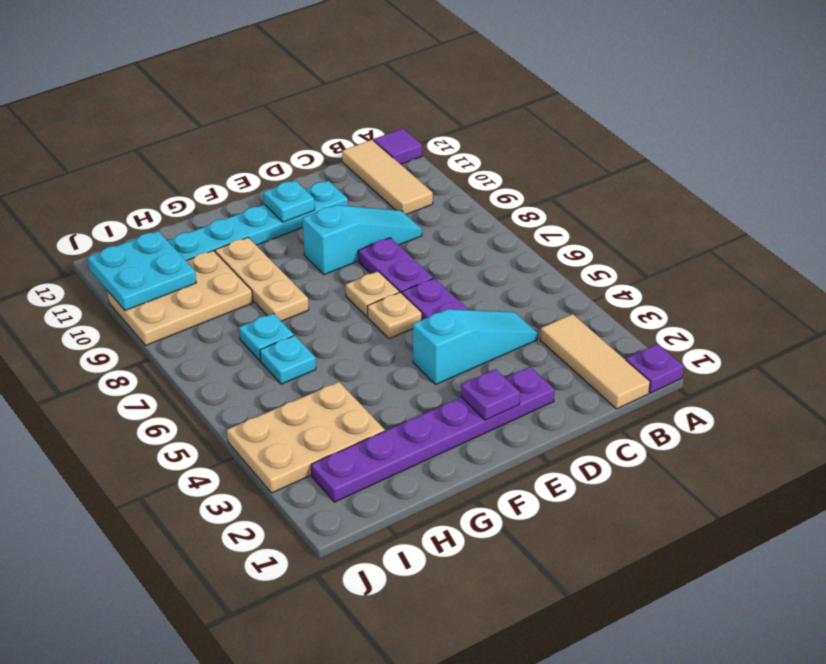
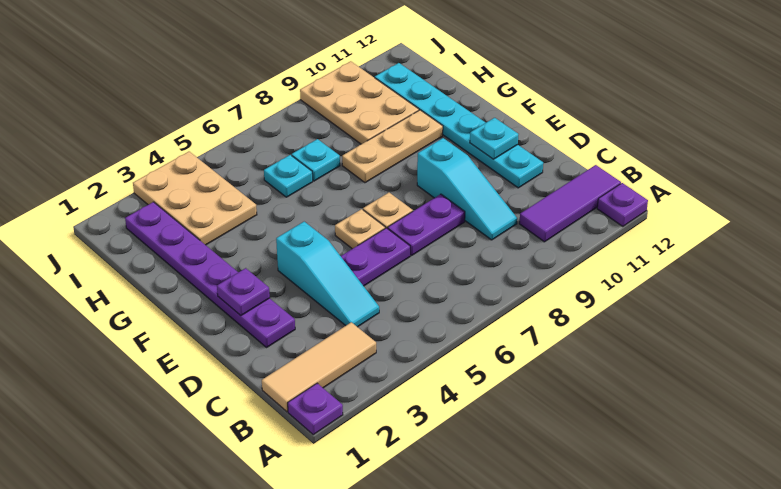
purple tile A12 level 1 -> purple plate A12 level 1
tan tile B10:B12 level 1 -> purple tile B10:B12 level 1
cyan plate I10:J11 level 2 -> none

